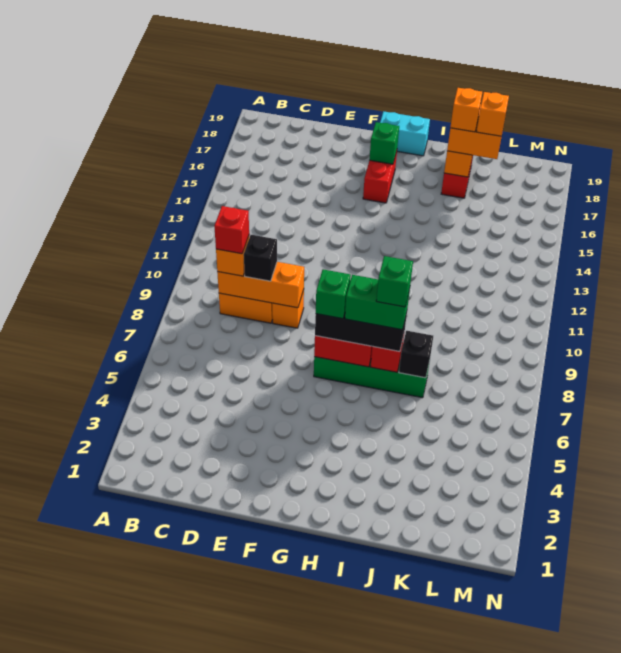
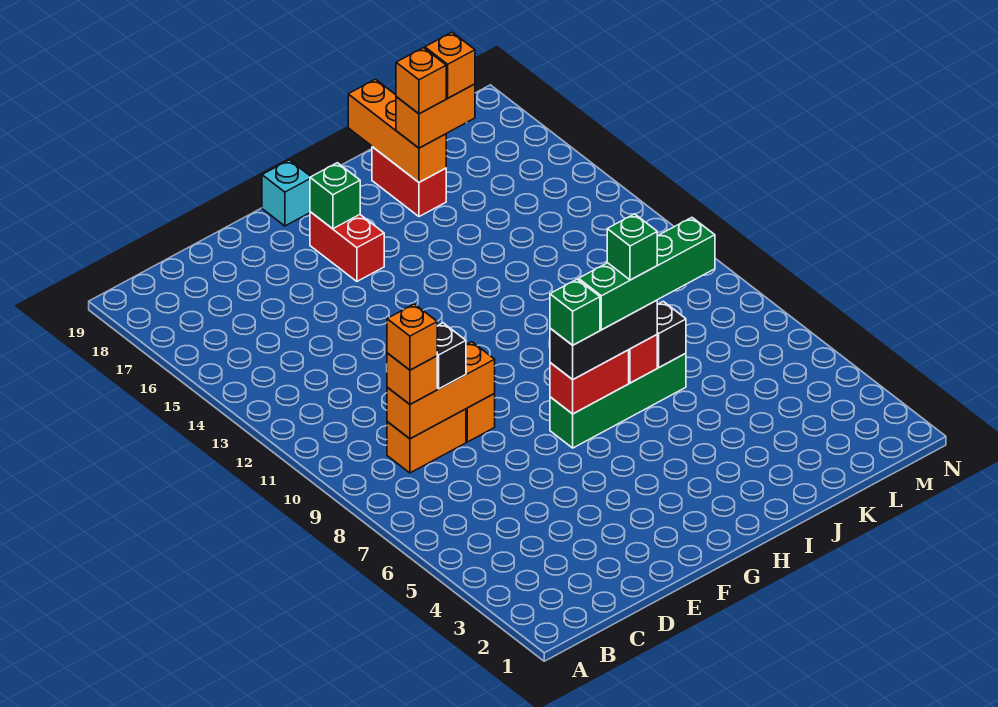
red brick C9 level 4 -> orange brick C9 level 4
cyan brick G19:H19 level 1 -> cyan brick G19 level 1
green brick H7:I7 level 4 -> green brick H7:K7 level 4

